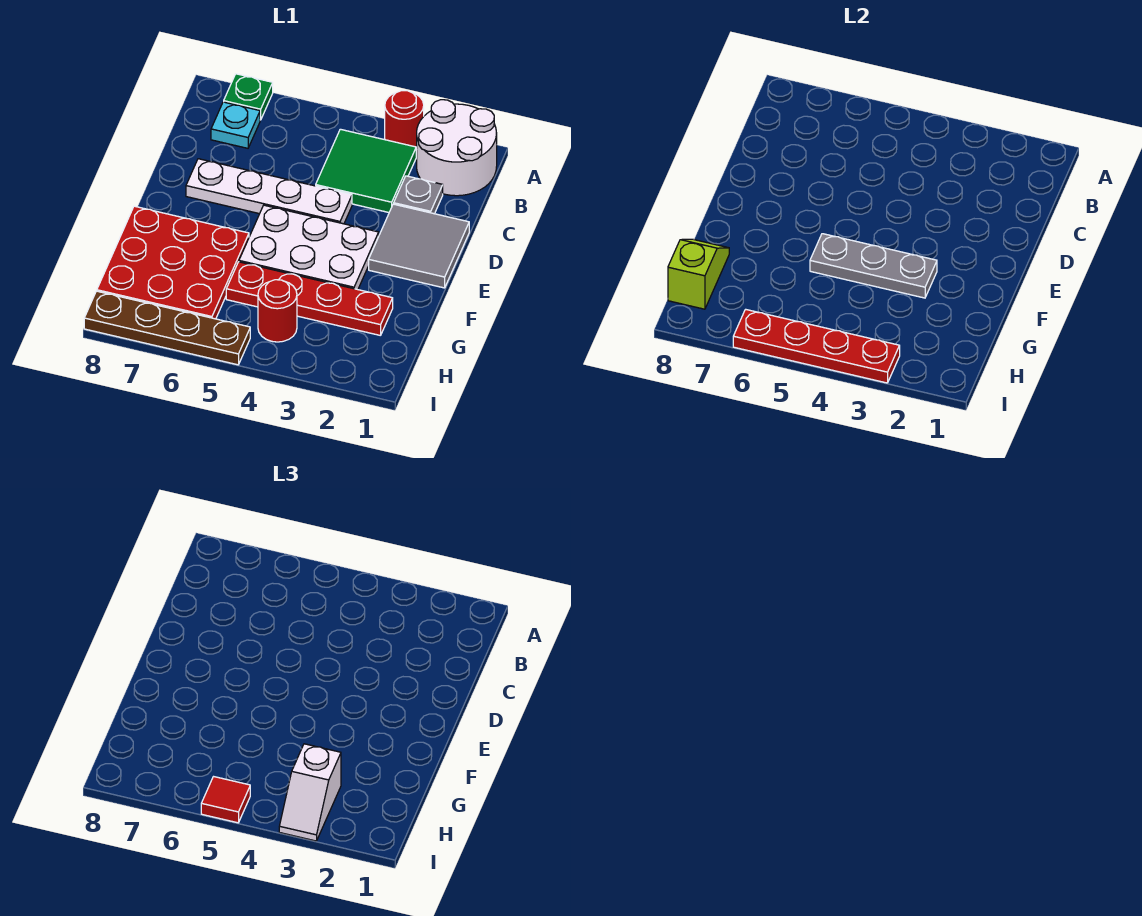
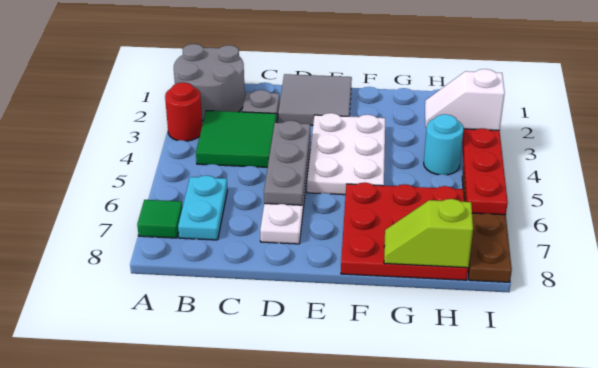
white round brick A1:B2 level 1 -> grey round brick A1:B2 level 1
green plate A7 level 1 -> green tile A7 level 1
cyan plate B7 level 1 -> cyan plate B6:B7 level 1
grey plate F3:F5 level 2 -> grey plate D4:D6 level 2
red plate G2:G5 level 1 -> none
white slope H3:I3 level 3 top H -> white slope H3:I3 level 3 top I
red round brick H4 level 1 -> cyan round brick H4 level 1
red tile I5 level 3 -> none

